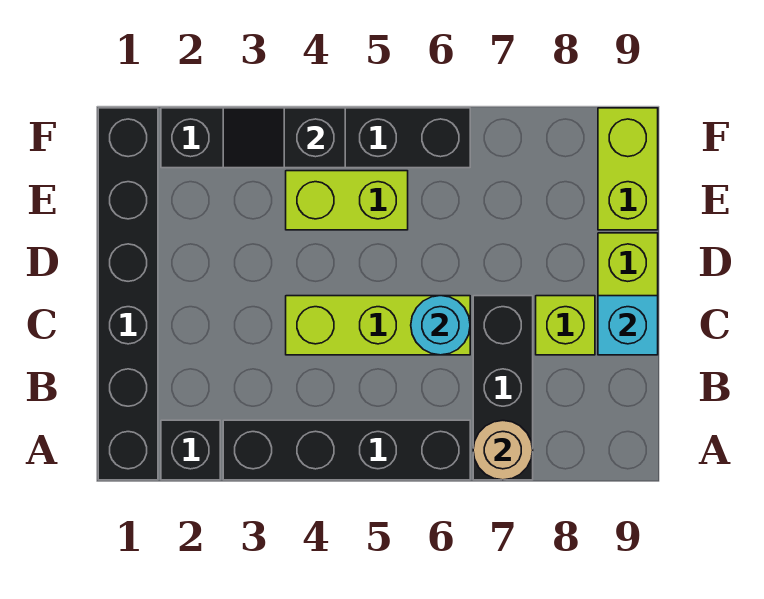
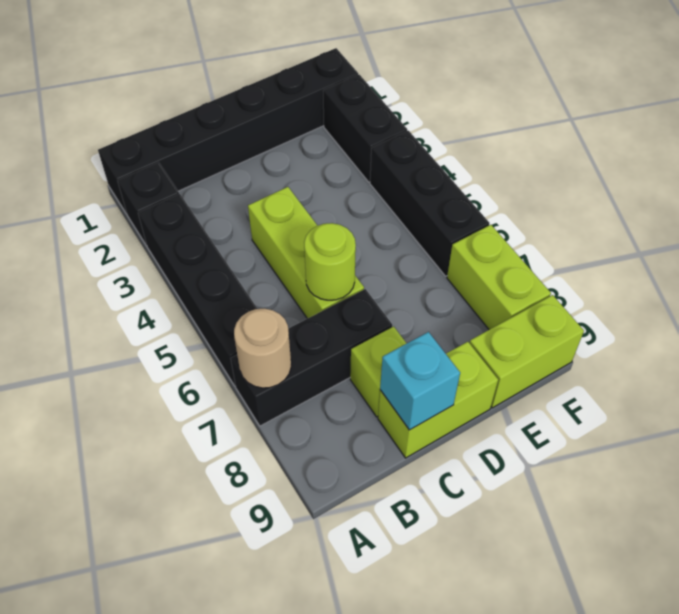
cyan round brick C6 level 2 -> lime round brick C6 level 2
lime brick E4:E5 level 1 -> lime brick F7:F8 level 1
black slope F3:F4 level 2 top 4 -> none

